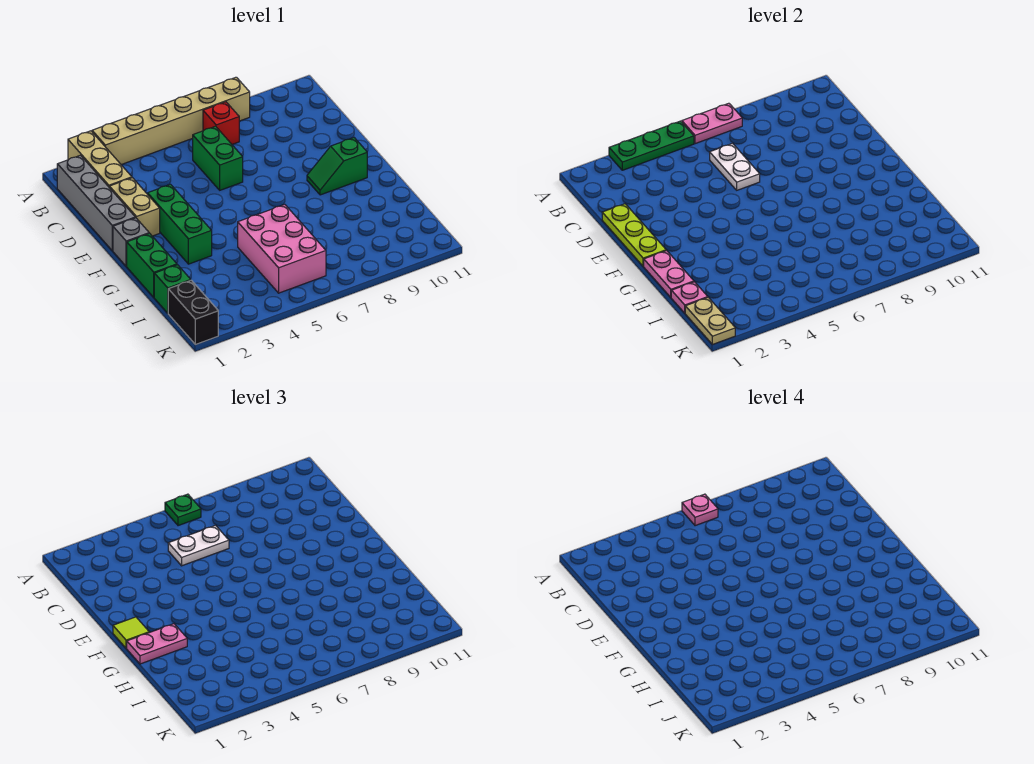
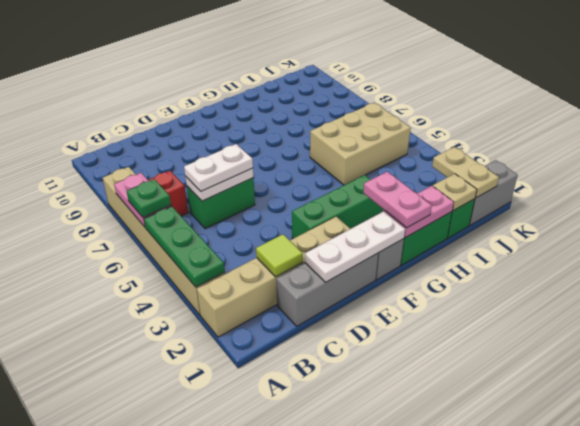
pink plate A6 level 4 -> none
grey brick B1:E1 level 1 -> grey brick C1:E1 level 1
white plate C5:C6 level 3 -> white plate C6:D6 level 3
lime plate D1:F1 level 2 -> white plate D1:F1 level 2
lime tile F1 level 3 -> lime tile C2 level 2
green slope F9:F10 level 1 top 10 -> none
pink brick H5:J6 level 1 -> tan brick H5:J6 level 1
pink plate I1 level 2 -> tan plate I1 level 2
black brick J1:K1 level 1 -> grey brick J1:K1 level 1
tan plate J1:K1 level 2 -> tan plate J1:J2 level 2

